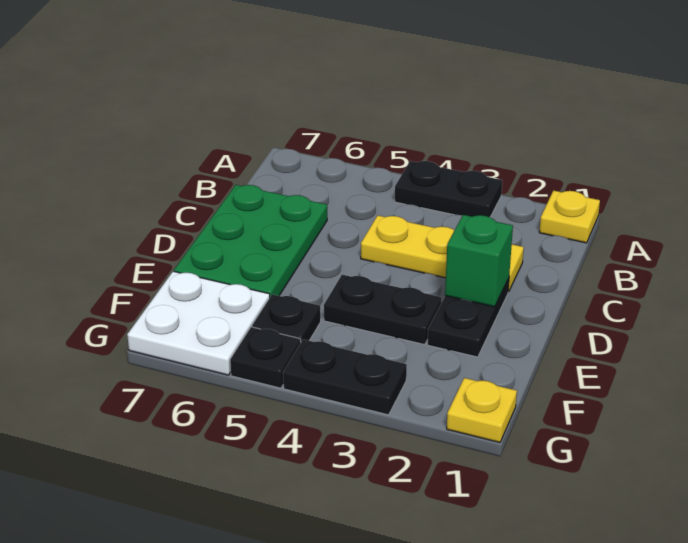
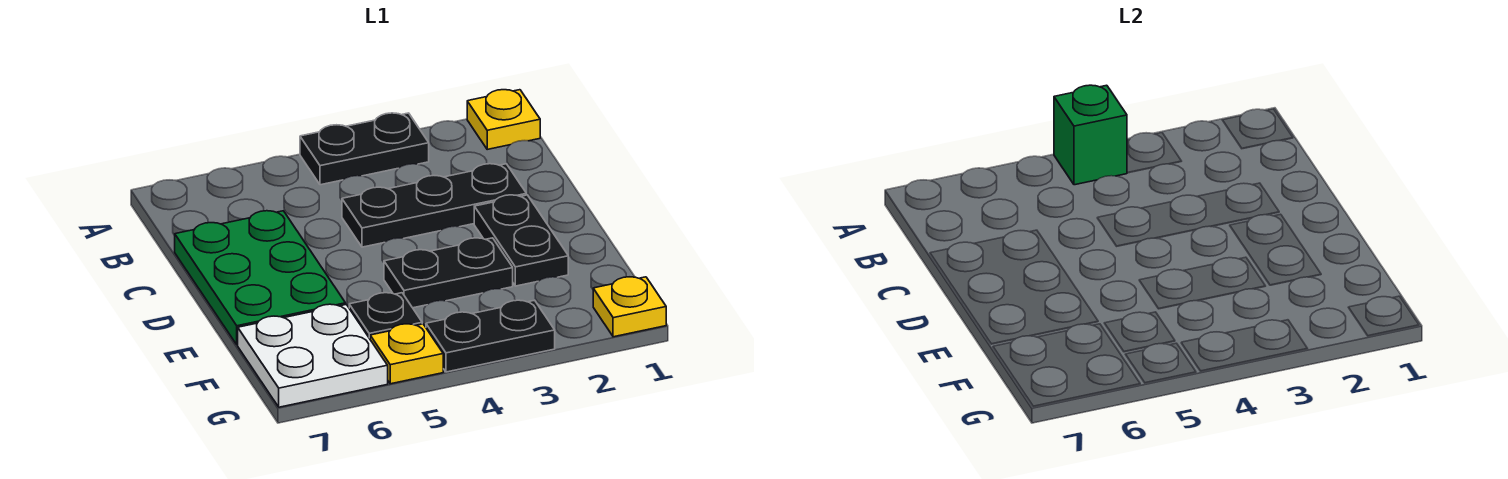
yellow plate C2:C4 level 1 -> black plate C2:C4 level 1
green brick D2 level 2 -> green brick A4 level 2
black plate G5 level 1 -> yellow plate G5 level 1

